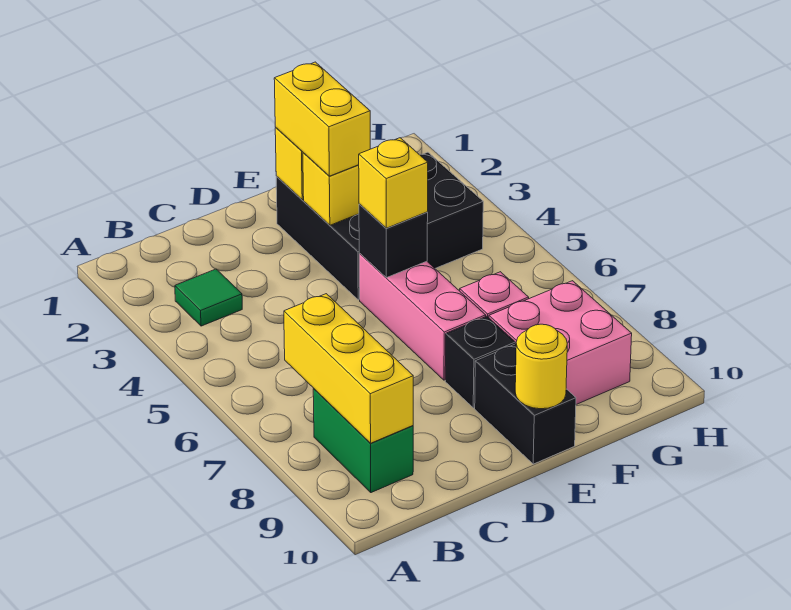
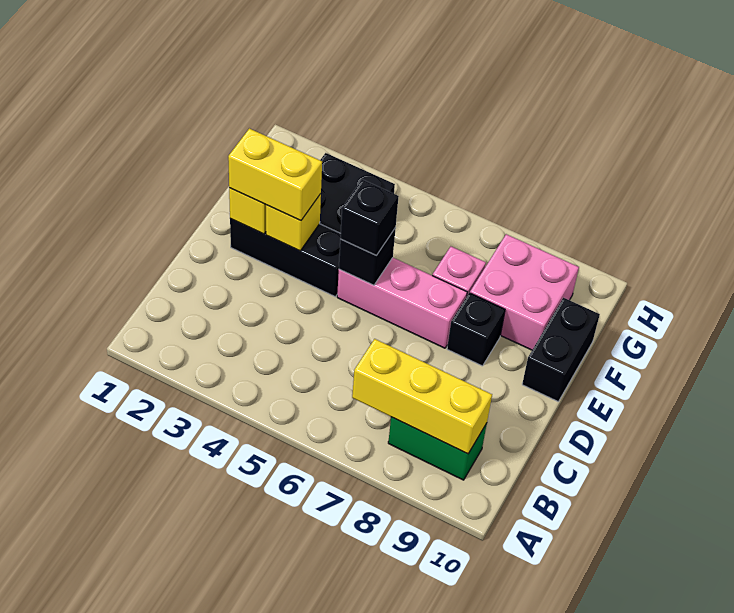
green tile B3 level 1 -> none
yellow brick E5 level 3 -> black brick E5 level 3
black brick E9:E10 level 1 -> black brick E10:F10 level 1
yellow round brick E10 level 2 -> none

